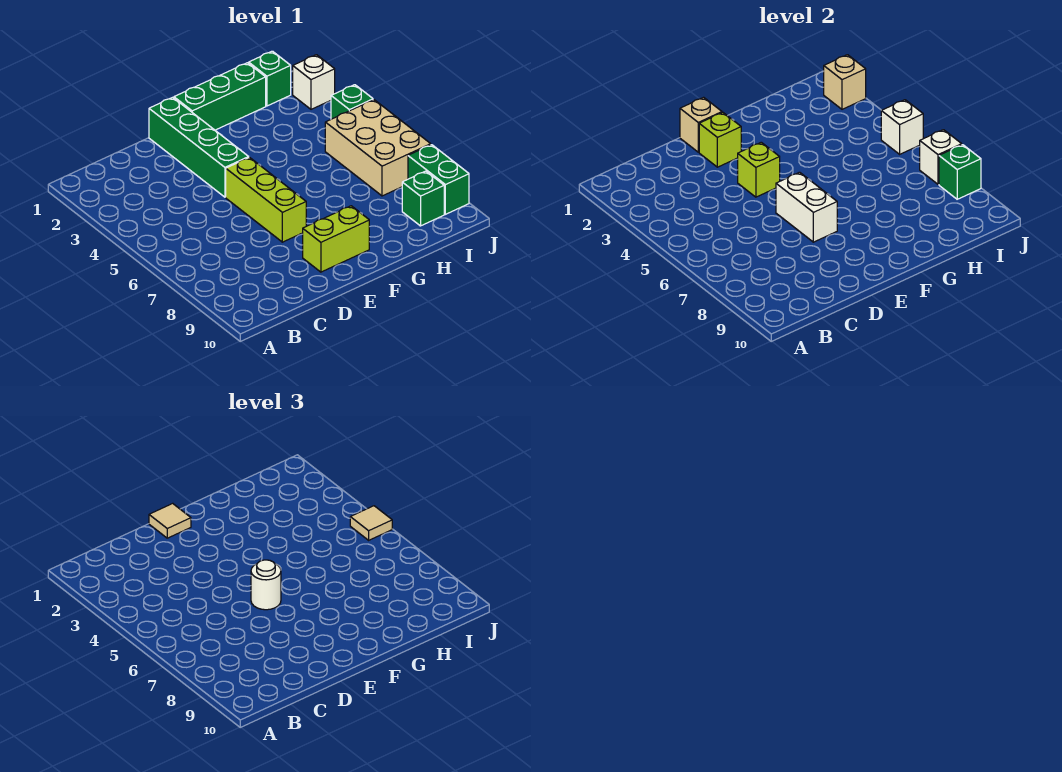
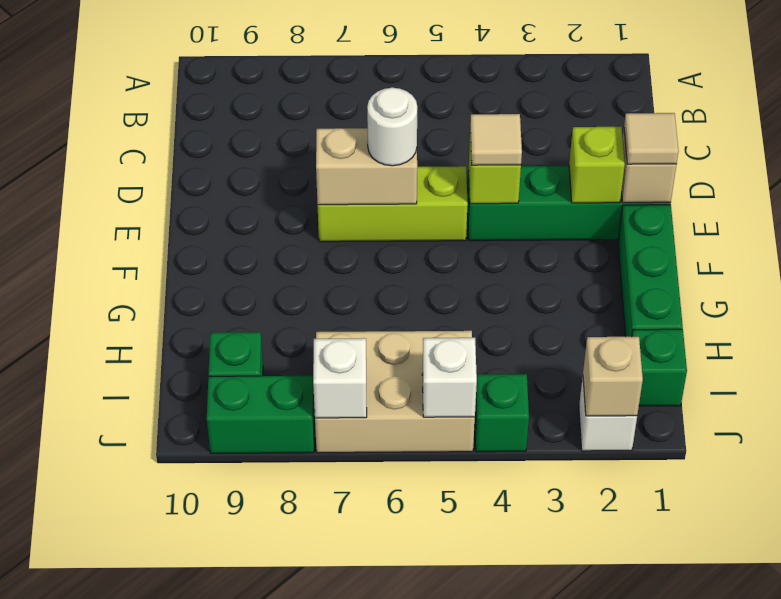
white brick E6:E7 level 2 -> tan brick E6:E7 level 2
lime brick E9:F9 level 1 -> none
tan tile J5 level 3 -> tan tile E4 level 3
green brick J8 level 2 -> none

